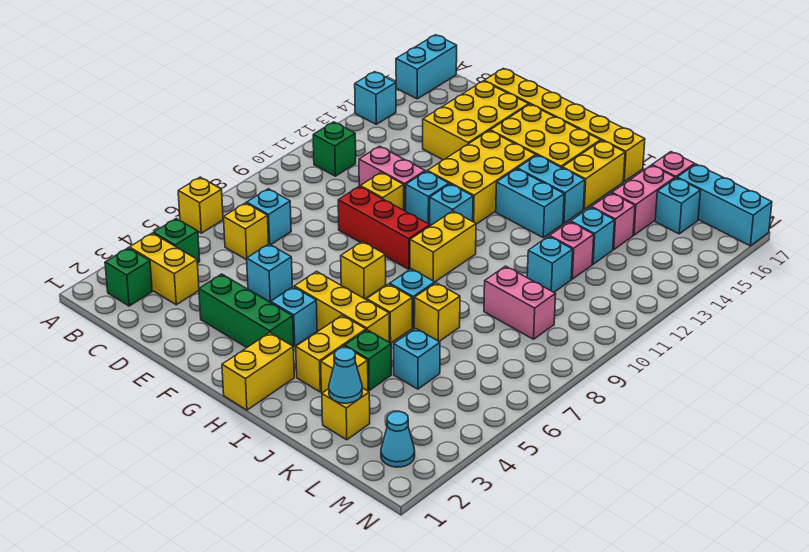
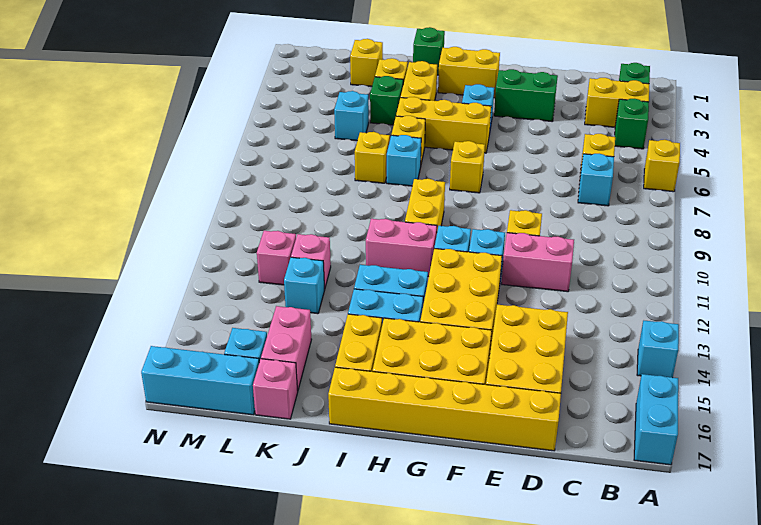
green brick B11 level 1 -> green brick I1 level 1
green brick E3:G3 level 1 -> green brick E3:F3 level 1
cyan brick E5 level 1 -> none
red brick E9:G9 level 1 -> none
yellow brick H1:H2 level 1 -> yellow brick G2:H2 level 1
cyan cone K2 level 2 -> none
pink brick K9:L9 level 1 -> pink brick H11:I11 level 1
cyan brick K11 level 1 -> none
pink brick K14 level 1 -> pink brick L12 level 1
cyan cone M2 level 1 -> none

